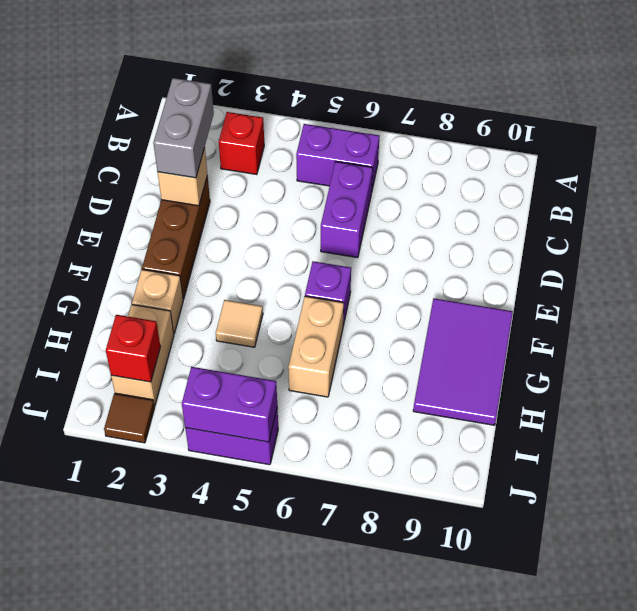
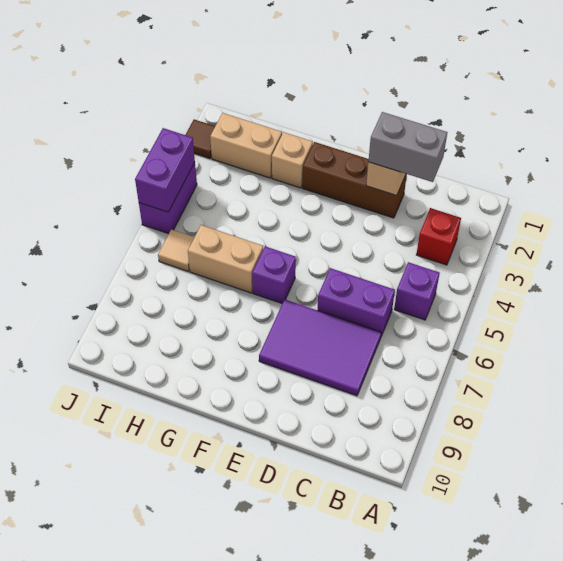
purple brick B5:B6 level 1 -> purple brick B5 level 1
purple tile F9:H10 level 1 -> purple tile C7:E8 level 1
tan tile G4 level 1 -> tan tile I6 level 1
red brick I2 level 2 -> none

